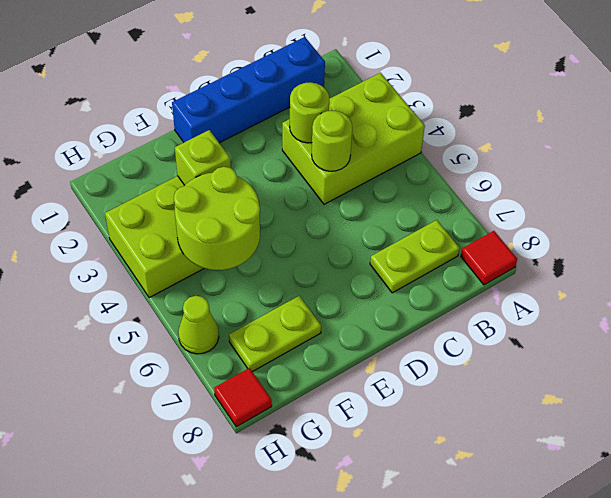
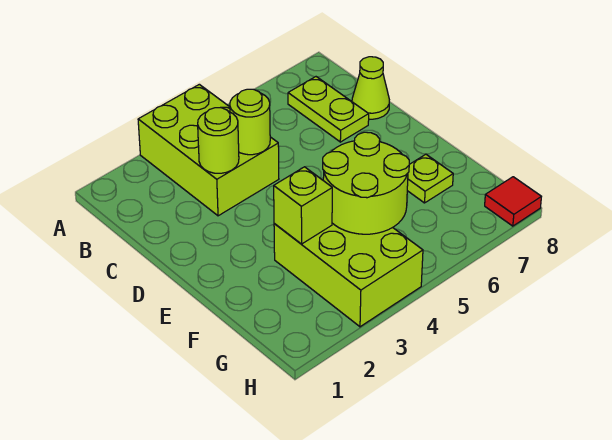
red tile A8 level 1 -> none
blue brick B1:E1 level 1 -> none
lime plate F7:G7 level 1 -> lime plate F7 level 1
lime cone H6 level 1 -> lime cone C8 level 1

